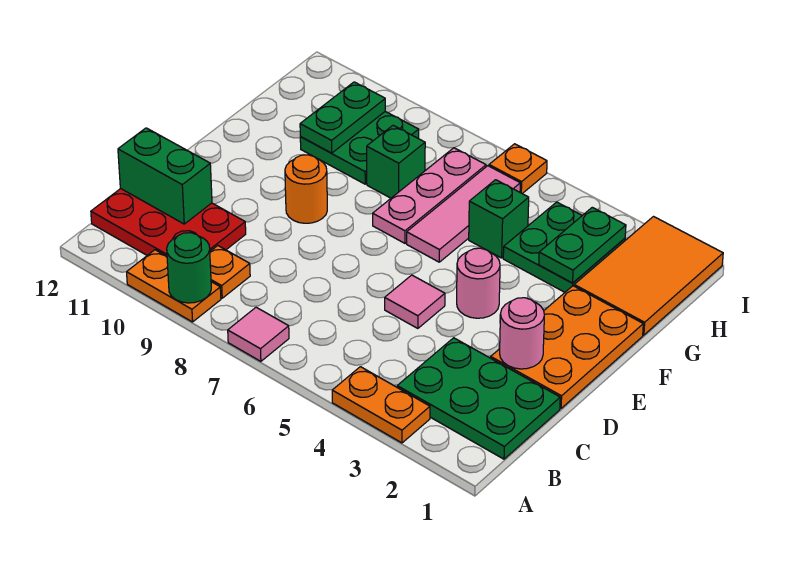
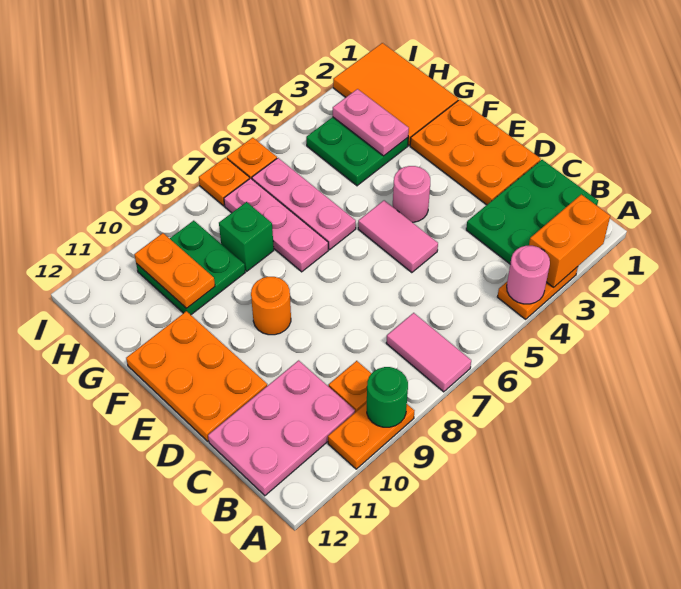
none -> orange brick A2:A3 level 2
pink tile A7 level 1 -> pink tile A7:B7 level 1
red plate B10:C12 level 1 -> pink plate B10:C12 level 1
green brick C11:C12 level 2 -> none
pink round brick D2 level 2 -> pink round brick A4 level 2
pink tile D5 level 1 -> pink tile D5:E5 level 1
none -> orange plate D11:F12 level 1
pink tile F6:H6 level 1 -> pink plate F6:H6 level 1
green plate G3:H3 level 2 -> pink plate G3:H3 level 2
green brick G5 level 1 -> none
green plate G10:H10 level 2 -> orange plate G10:H10 level 2
none -> orange plate I7 level 1

